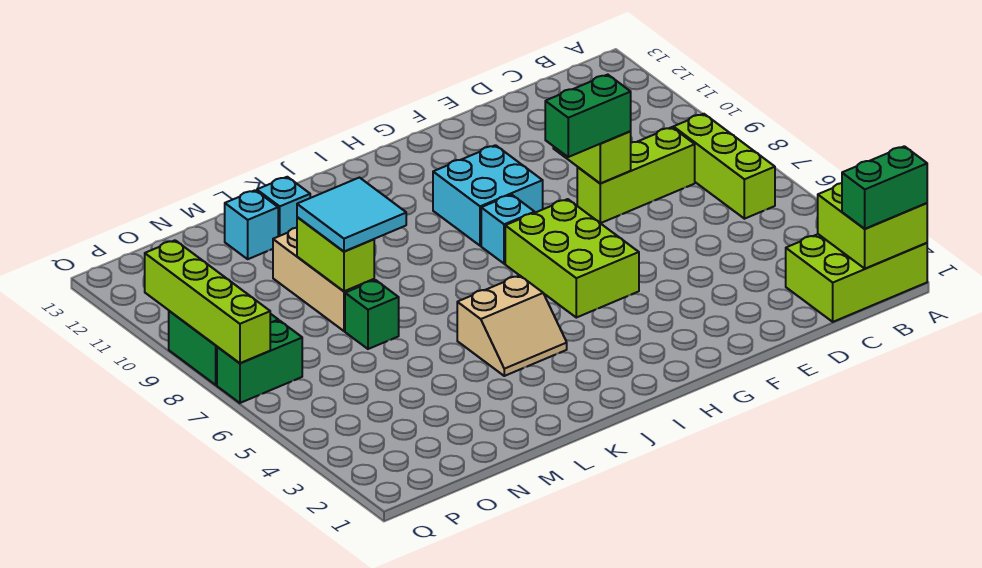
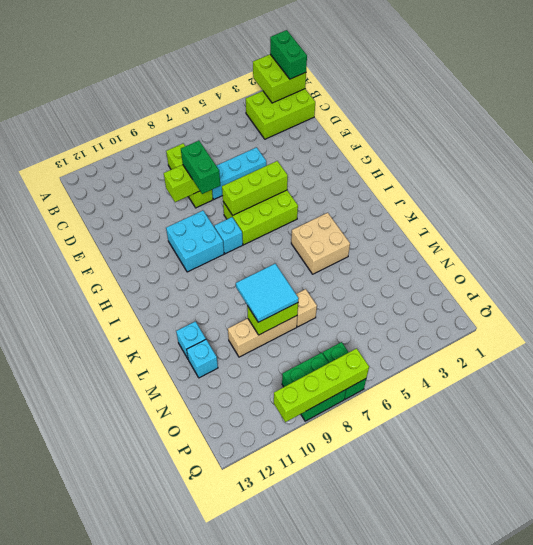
lime brick A1:C2 level 1 -> lime brick B1:C3 level 1
lime brick B6:B8 level 1 -> lime brick G5:G7 level 2
none -> cyan brick E5:E7 level 1
tan slope J4:K5 level 1 top 5 -> tan brick J4:K5 level 1
green brick M7 level 1 -> tan brick M7 level 1

